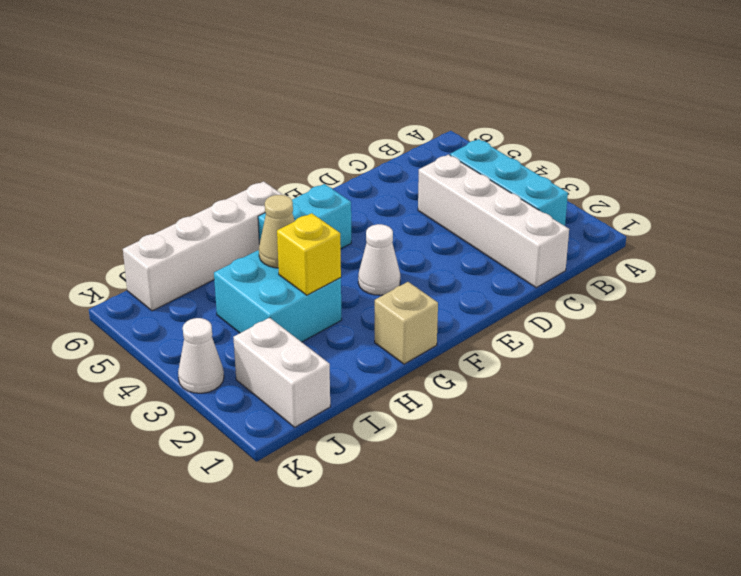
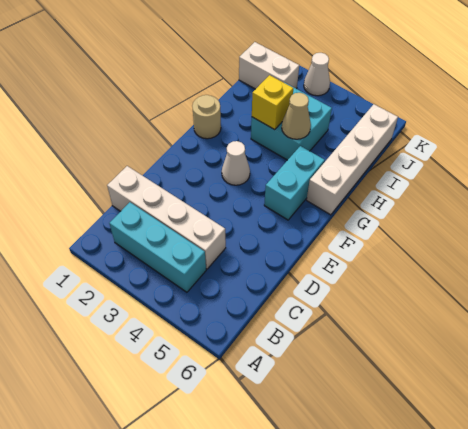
tan brick G1 level 1 -> tan round brick G1 level 1

